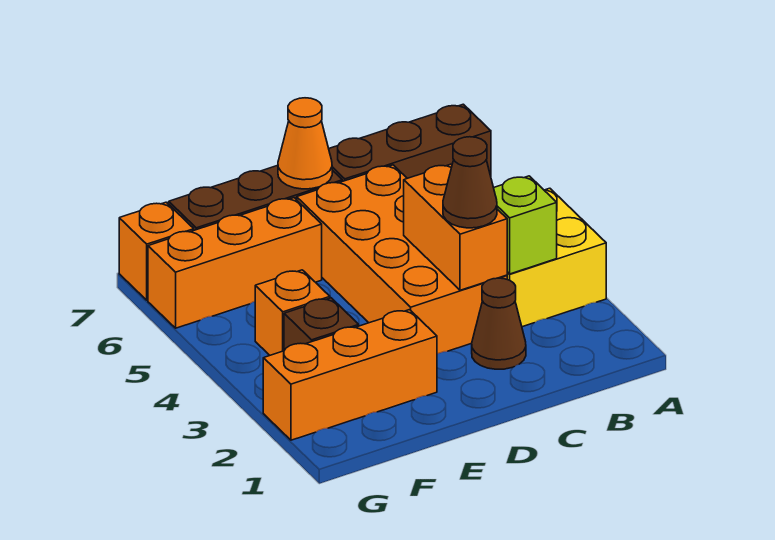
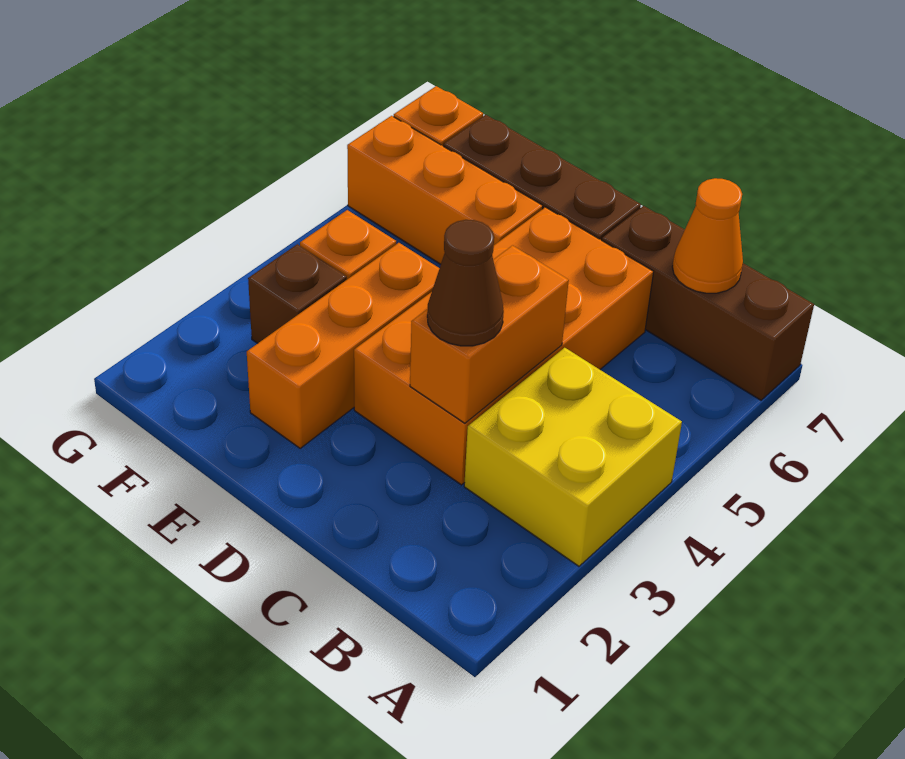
lime brick B3 level 2 -> none
brown cone C2 level 1 -> none
orange cone D7 level 2 -> orange cone B7 level 2
orange brick E2:G2 level 1 -> orange brick E2:E4 level 1

